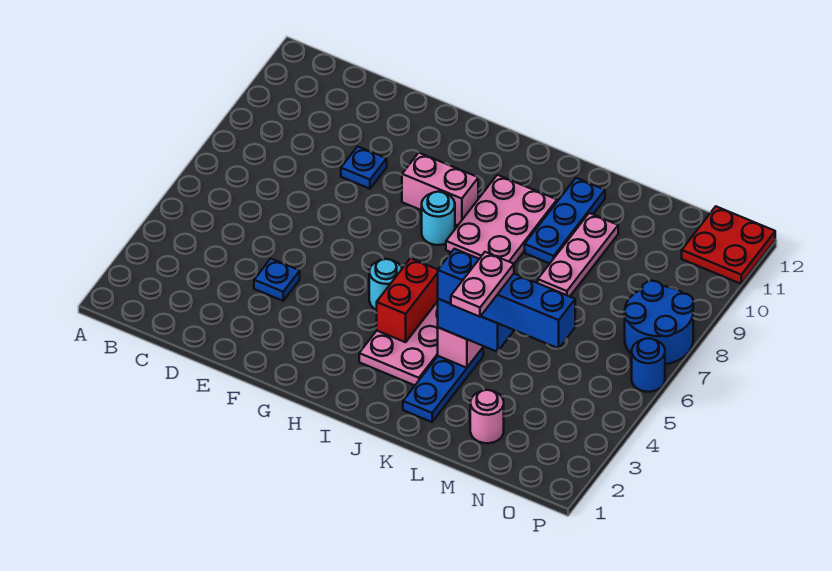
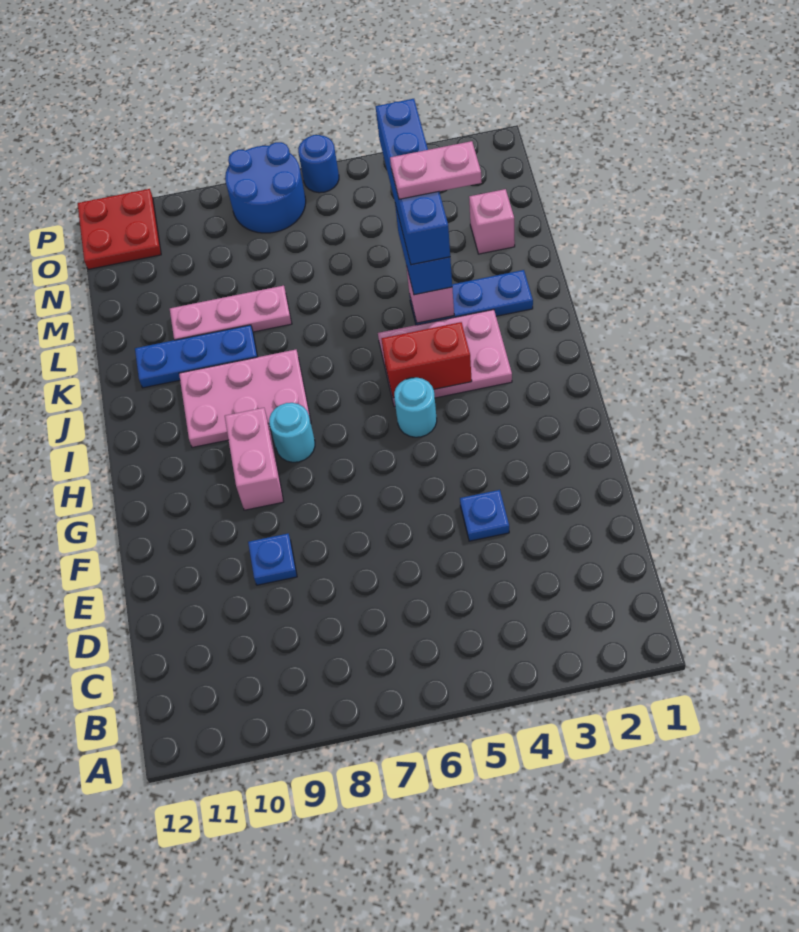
pink round brick M2 level 1 -> pink brick M2 level 1

